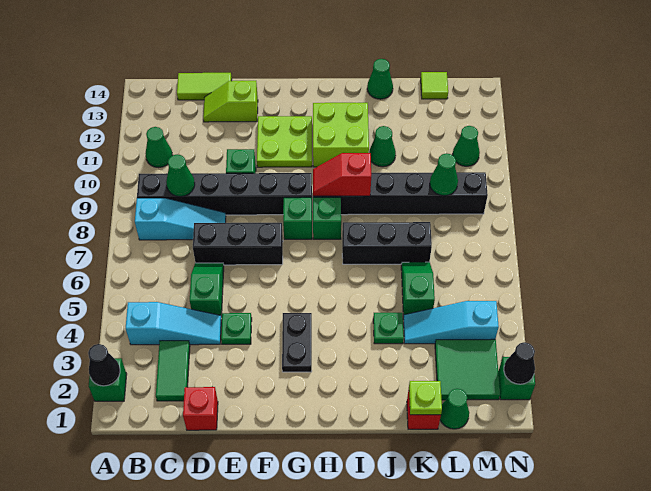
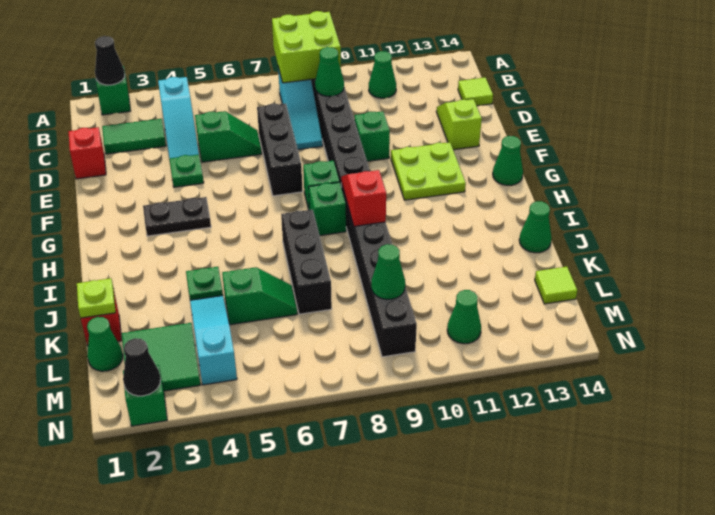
lime tile C14:D14 level 1 -> lime tile C14 level 1
lime brick H11:I12 level 1 -> lime brick A8:B9 level 2
green cone J11 level 1 -> green cone G14 level 1

